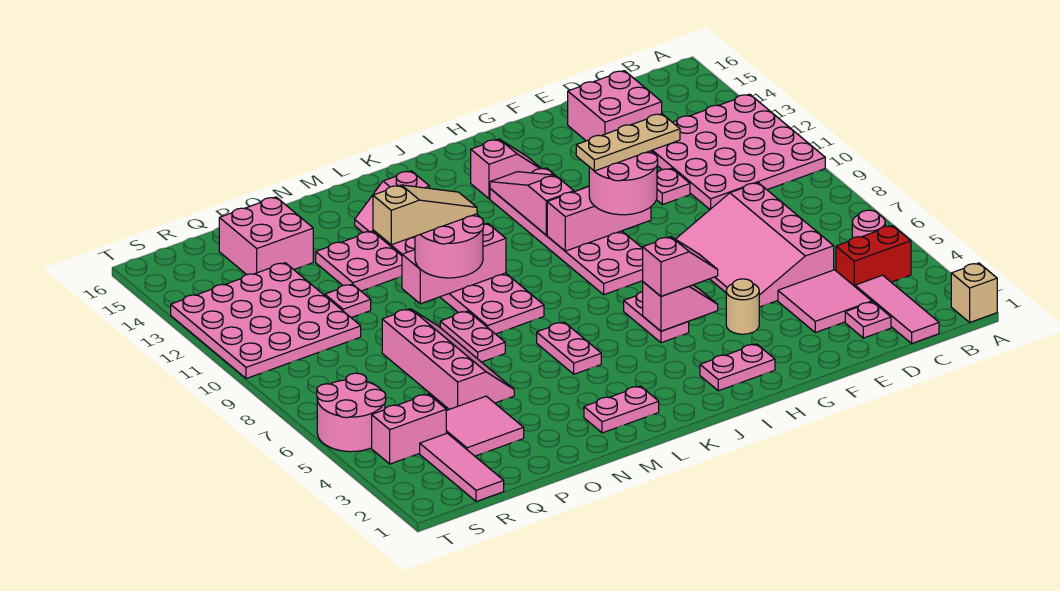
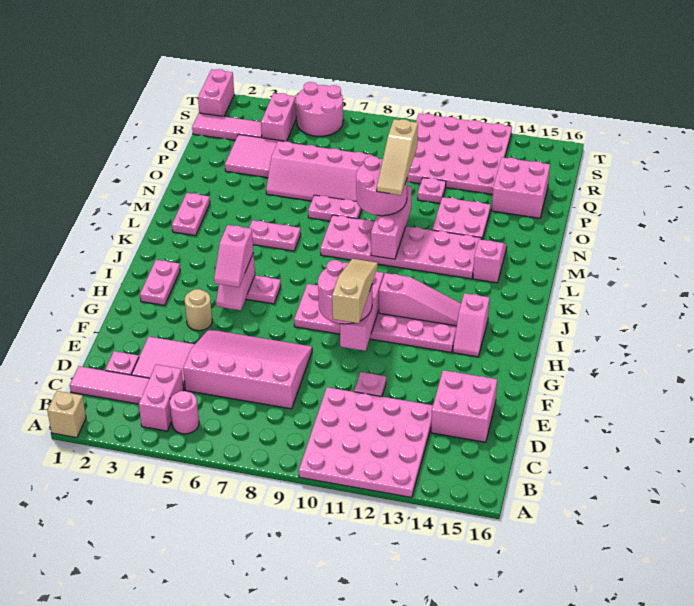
red brick B4:C4 level 1 -> pink brick B4:C4 level 1
tan plate F10:H10 level 4 -> tan slope F10:H10 level 4 top F
none -> pink brick S1:T1 level 1

